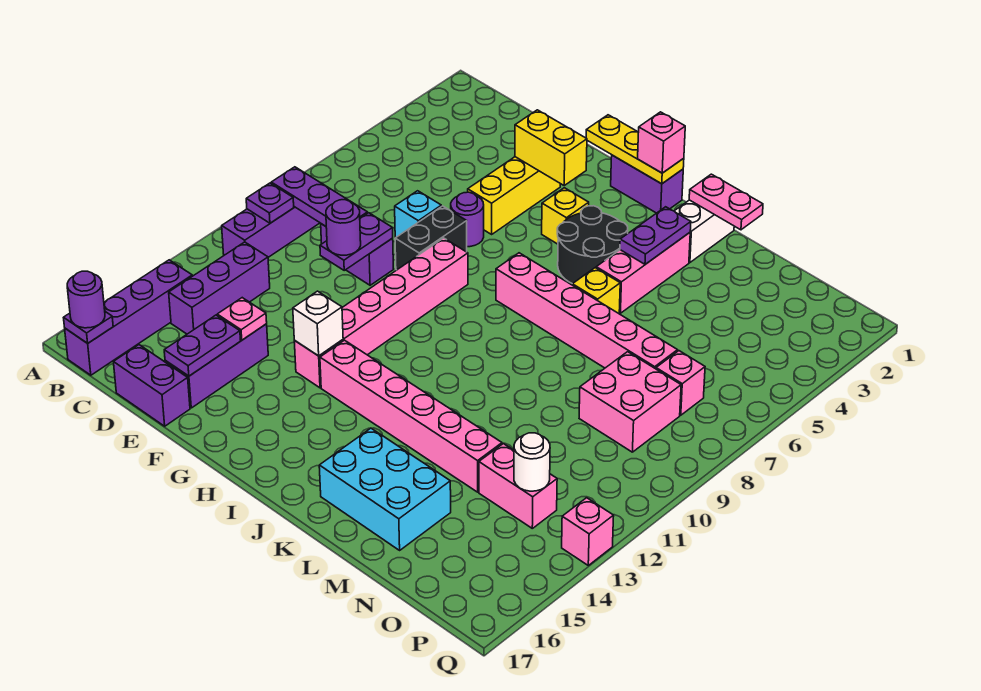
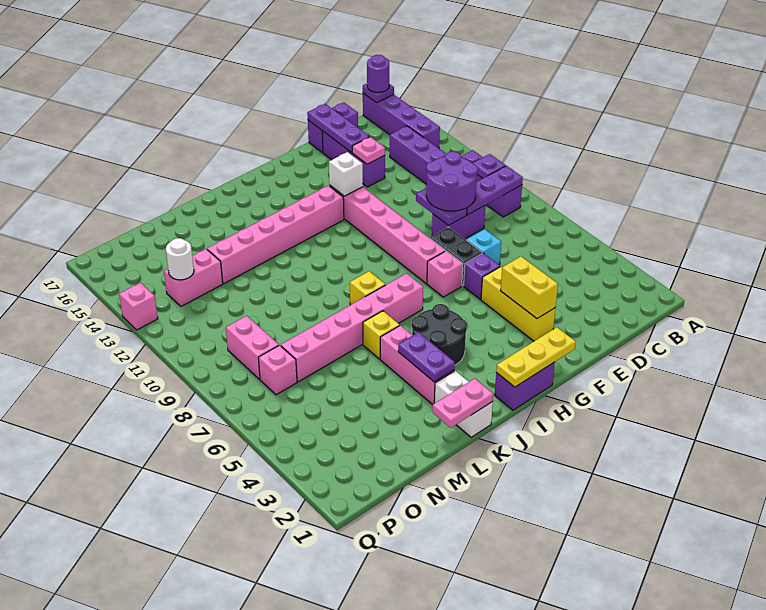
purple round brick E10 level 3 -> purple round brick D9:E10 level 3
purple plate E15:E16 level 2 -> purple plate E15:E17 level 2
yellow brick F3:G3 level 2 -> yellow brick F3:F4 level 2
purple round brick F6 level 1 -> purple brick F6 level 1
yellow brick H4 level 1 -> yellow brick J8 level 1
pink brick I1 level 3 -> pink brick G7 level 1
cyan brick K15:M16 level 1 -> none
pink brick N8:O9 level 1 -> pink brick O8:O9 level 1

